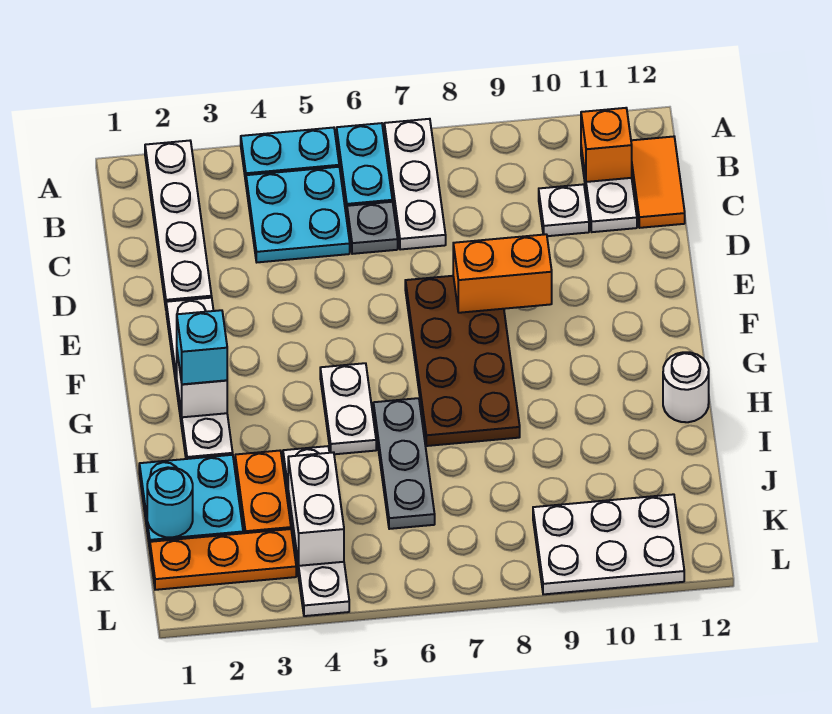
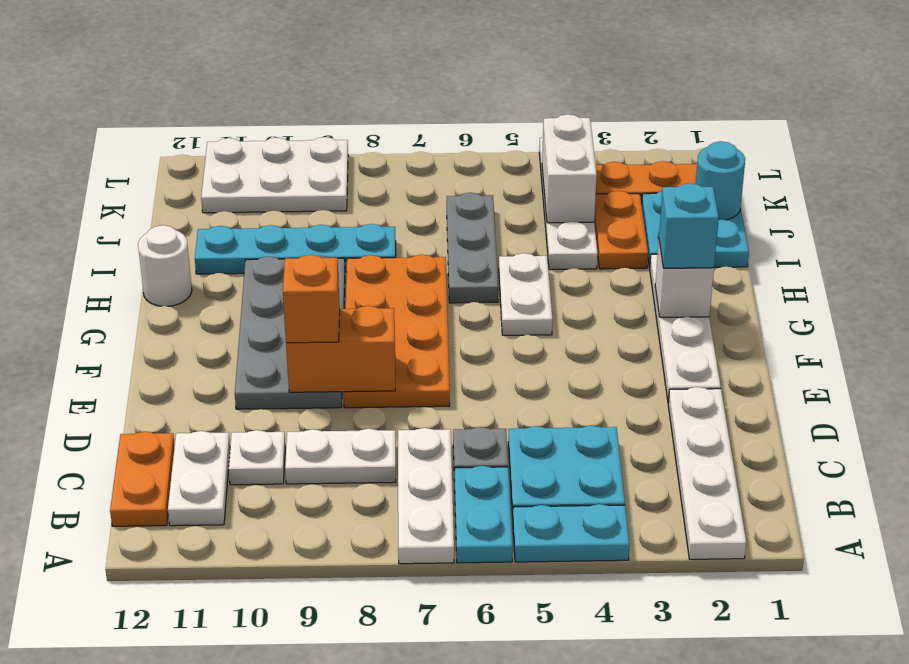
orange brick B11 level 2 -> orange brick E9 level 3
orange tile B12:C12 level 1 -> orange plate B12:C12 level 1
none -> white plate C8:C9 level 1
brown plate E7:H8 level 1 -> orange plate E7:H8 level 1
none -> grey plate E9:H10 level 1
none -> cyan plate I8:I11 level 1

